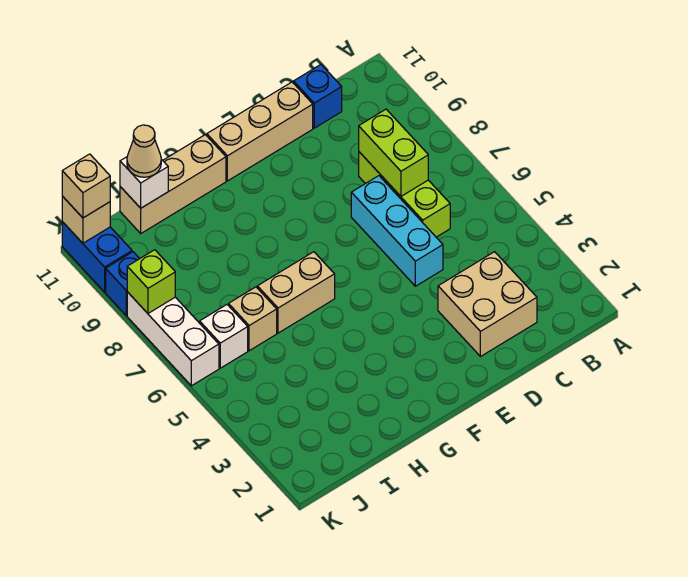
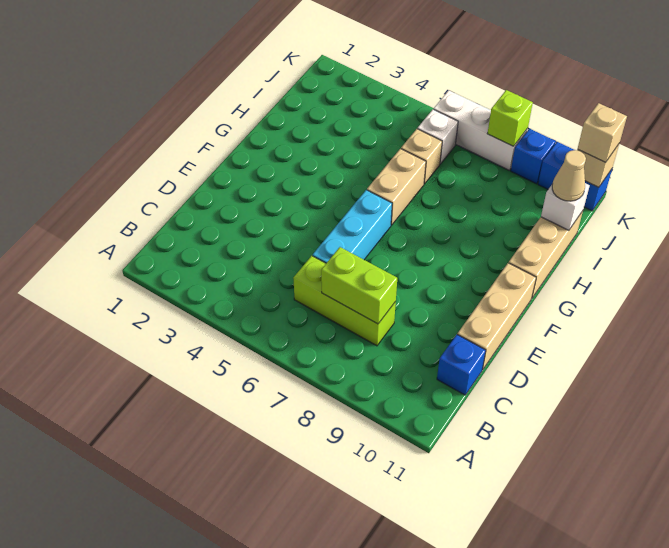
tan brick C2:D3 level 1 -> none
cyan brick D5:D7 level 1 -> cyan brick D6:F6 level 1

